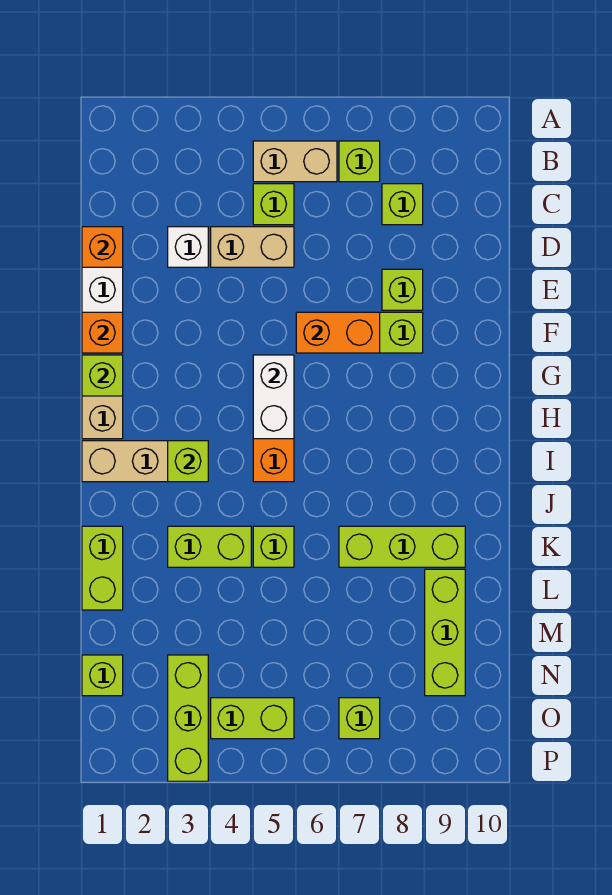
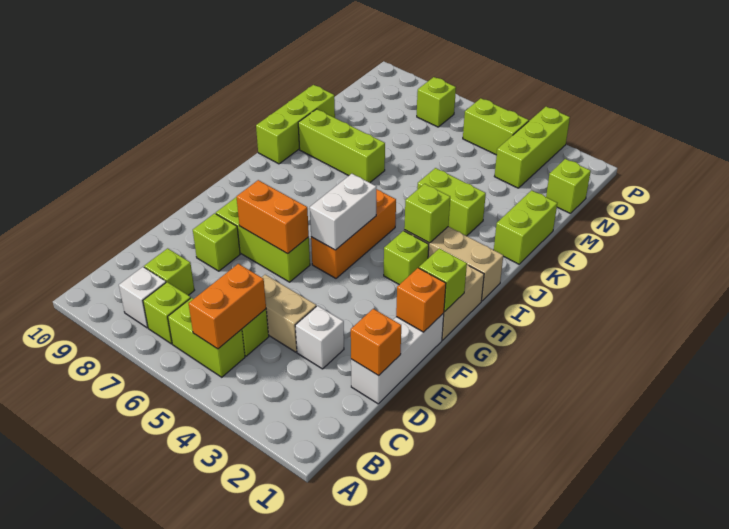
tan brick B5:B6 level 1 -> lime brick B5:B6 level 1
none -> orange brick B5:C5 level 2
none -> white brick B8 level 1
lime brick K5 level 1 -> lime brick H3 level 1
lime brick L9:N9 level 1 -> lime brick J10:L10 level 1

